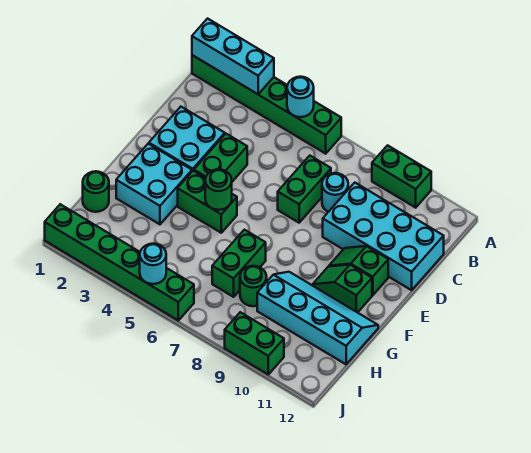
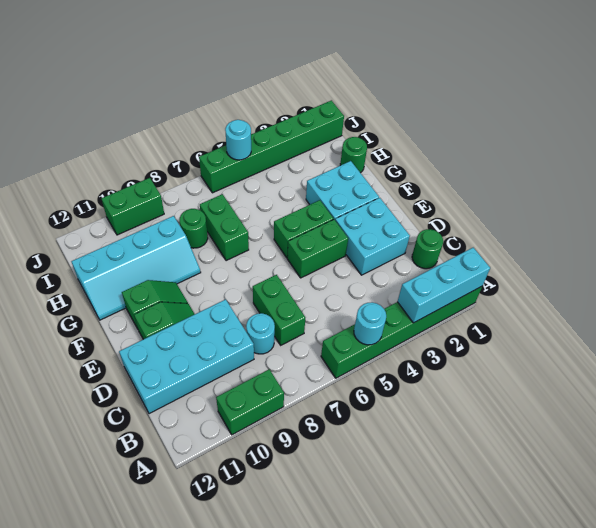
green brick D4:E4 level 1 -> green brick E4:E5 level 1
green round brick F5 level 2 -> green round brick C1 level 1

